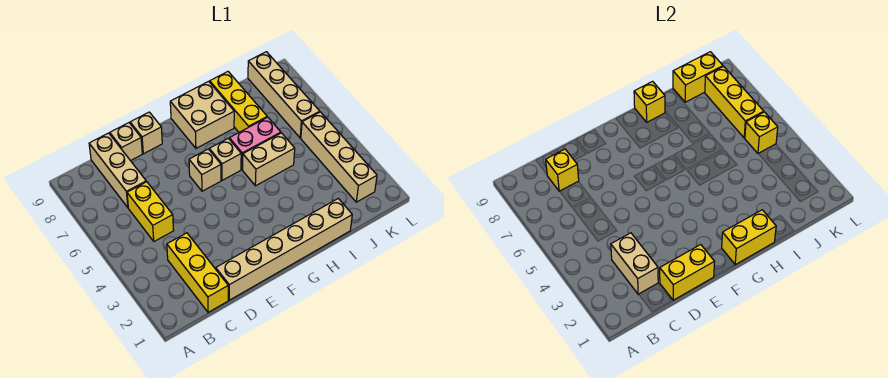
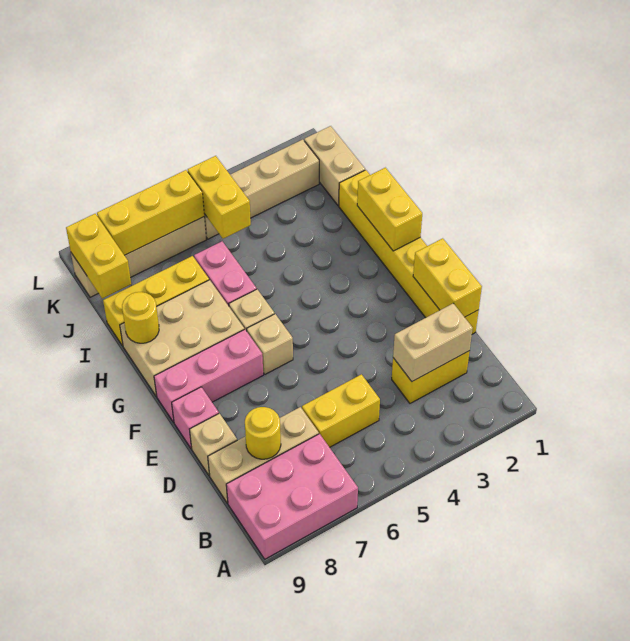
none -> pink brick A7:B9 level 1
yellow brick C1:C3 level 1 -> yellow brick C2:C3 level 1
yellow brick C8 level 2 -> yellow round brick C8 level 2
tan brick D1:I1 level 1 -> yellow brick D1:I1 level 1
tan brick E9 level 1 -> pink brick E9 level 1
none -> pink brick F7:F9 level 1
tan brick G8:H9 level 1 -> tan brick G7:H9 level 1
tan brick H5:I5 level 1 -> tan brick J1:K1 level 1
yellow brick H9 level 2 -> yellow round brick H9 level 2
yellow brick K5 level 2 -> yellow brick J5:K5 level 2

